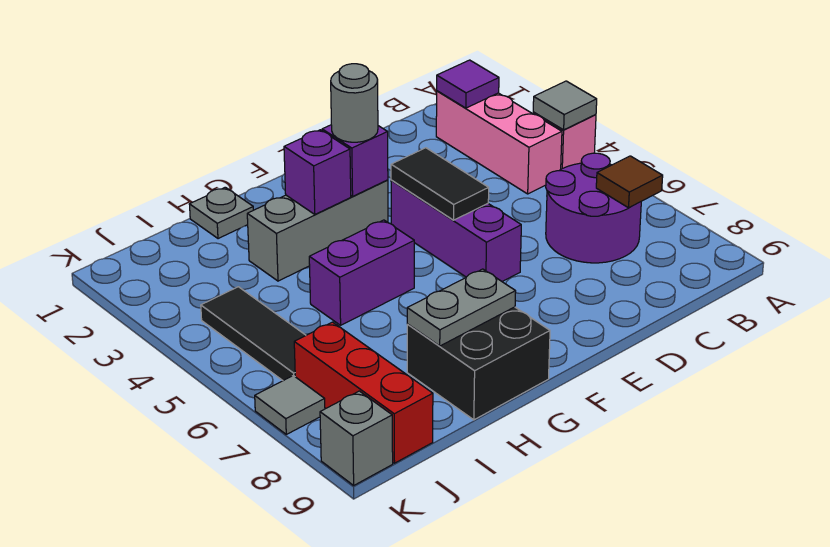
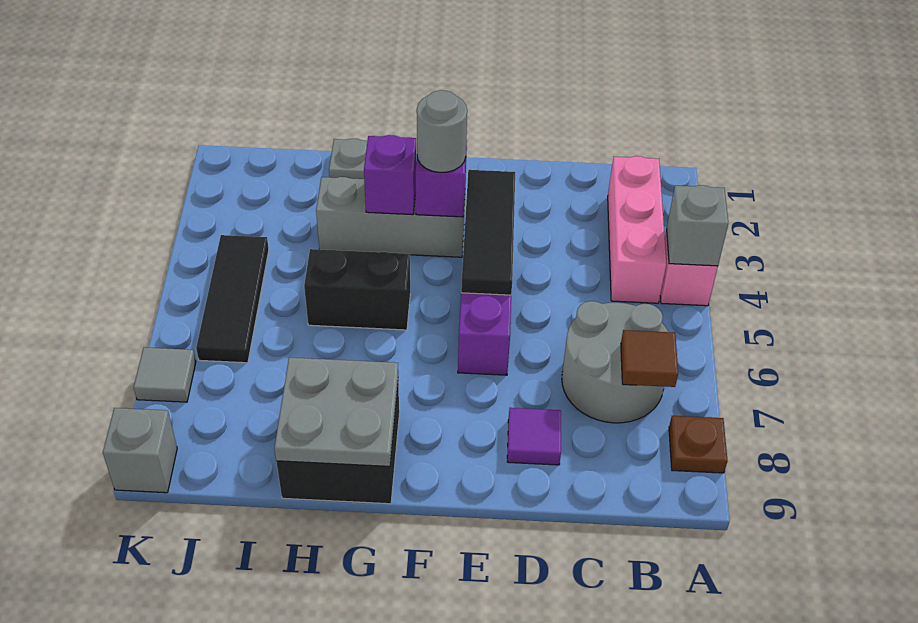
grey tile A4 level 2 -> grey brick A4 level 2
none -> brown plate A8 level 1
purple tile B2 level 2 -> purple tile D8 level 1
purple round brick B6:C7 level 1 -> grey round brick B6:C7 level 1
black tile E4:E5 level 2 -> black tile E3:E5 level 2
purple brick G5:H5 level 1 -> black brick G5:H5 level 1
grey plate G8:H8 level 2 -> grey plate G8:H9 level 2
red brick J7:J9 level 1 -> none

